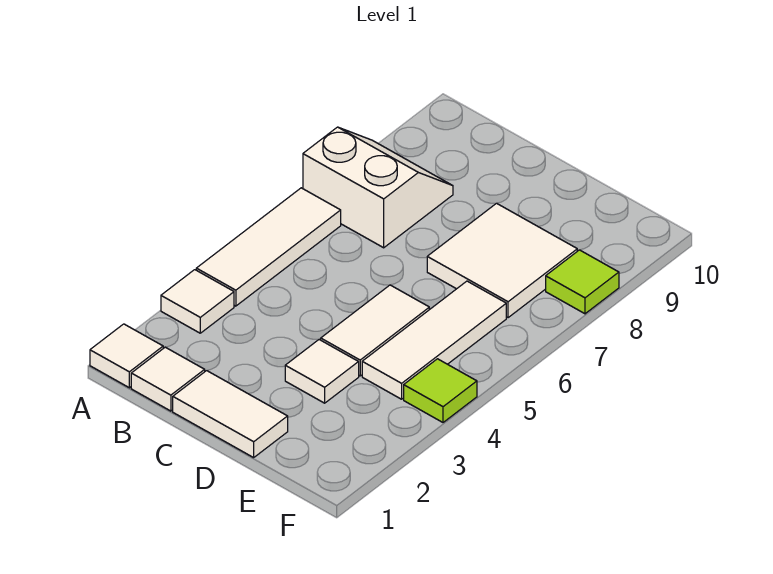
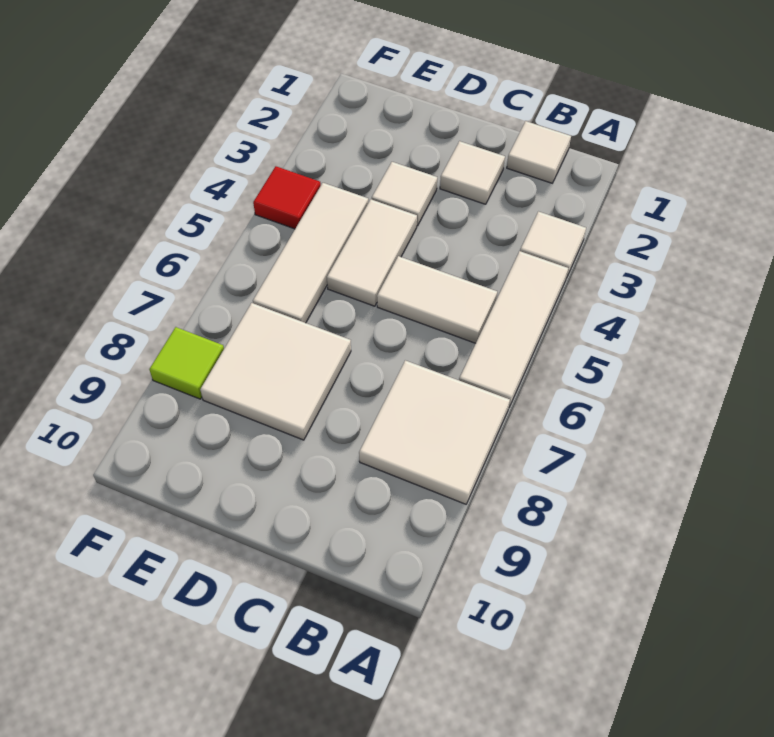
white tile A1 level 1 -> white tile C2 level 1
white slope A7:B8 level 1 top 7 -> white tile A7:B8 level 1
white tile C1:D1 level 1 -> white tile B5:C5 level 1
lime tile F4 level 1 -> red tile F4 level 1

